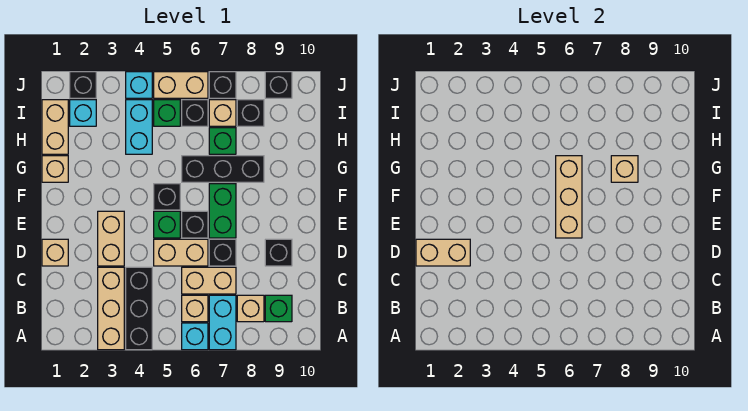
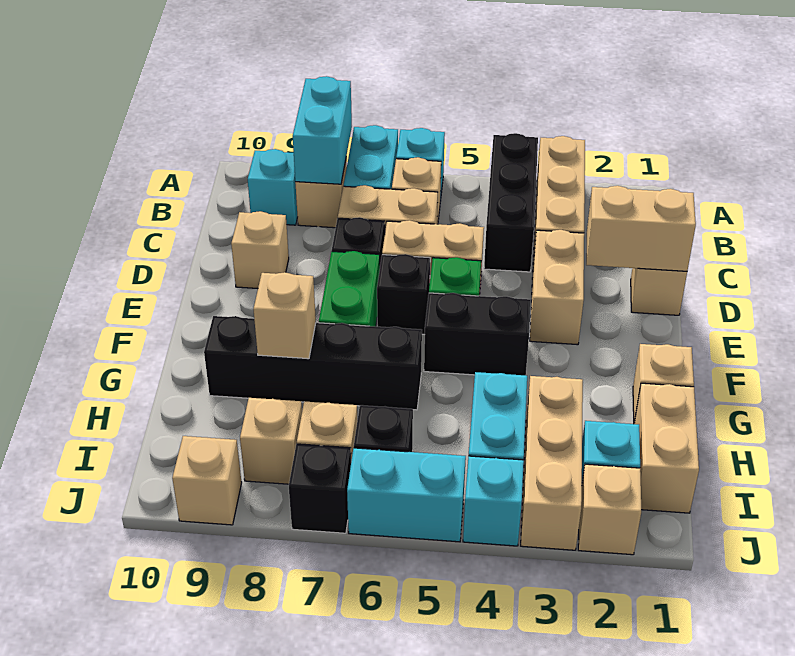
none -> cyan brick A8:B8 level 2
green brick B9 level 1 -> cyan brick B9 level 1
black brick D9 level 1 -> tan brick D9 level 1
tan brick E6:G6 level 2 -> tan brick H3:J3 level 1
black brick F5 level 1 -> black brick F4:F5 level 1
black brick G6:G8 level 1 -> black brick G6:G9 level 1
green brick H7 level 1 -> none
green brick I5 level 1 -> none
black brick I8 level 1 -> tan brick I8 level 1
black brick J2 level 1 -> tan brick J2 level 1
tan brick J5:J6 level 1 -> cyan brick J5:J6 level 1
black brick J9 level 1 -> tan brick J9 level 1

